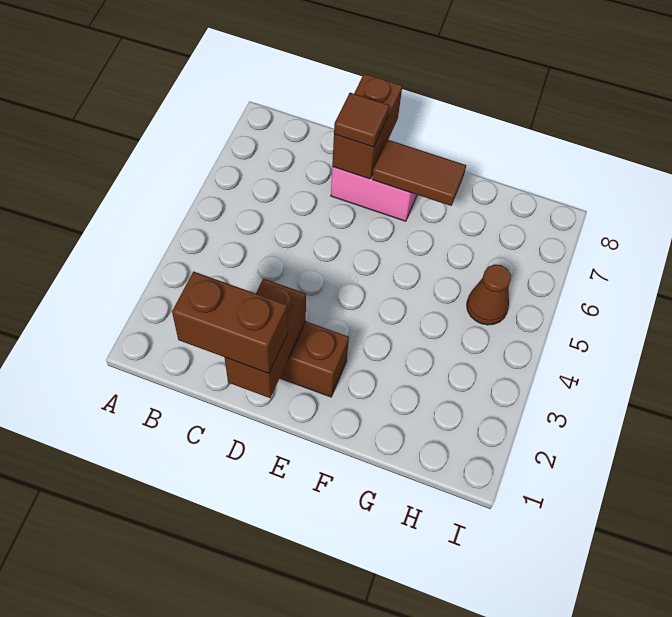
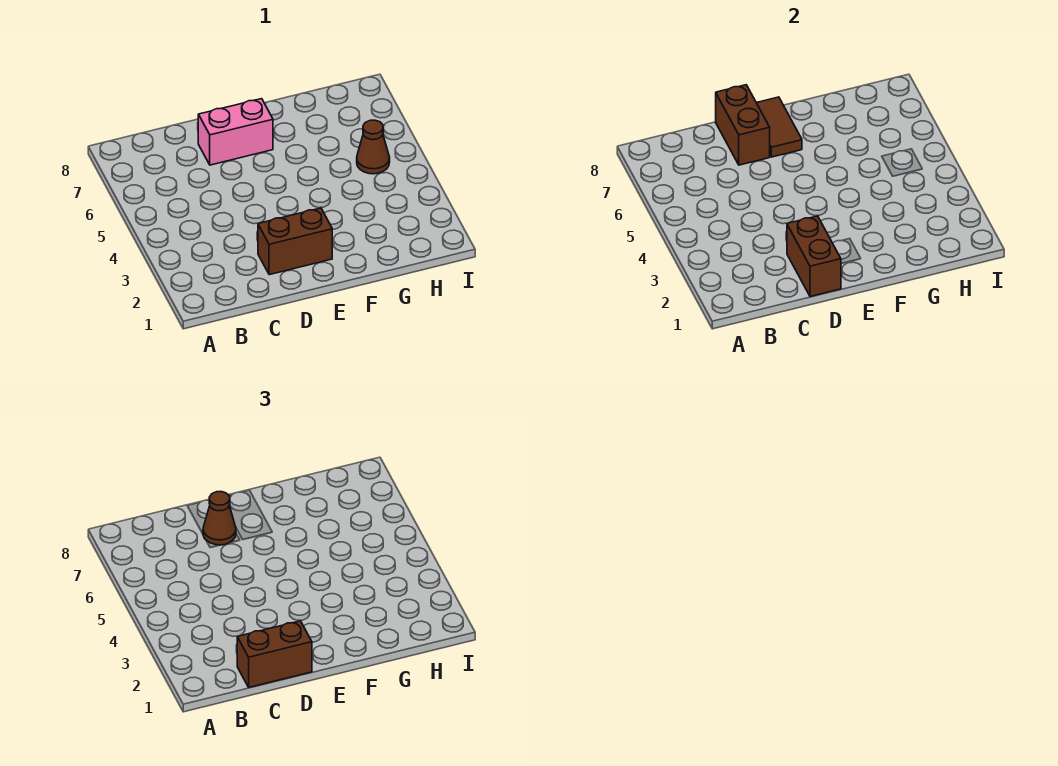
brown tile D7 level 3 -> brown cone D7 level 3
brown tile E7:F7 level 2 -> brown tile E7:E8 level 2

